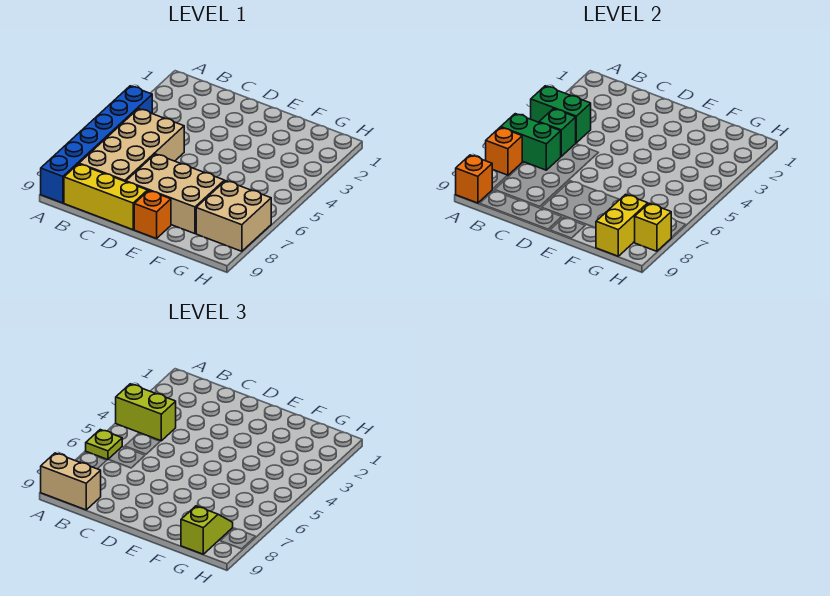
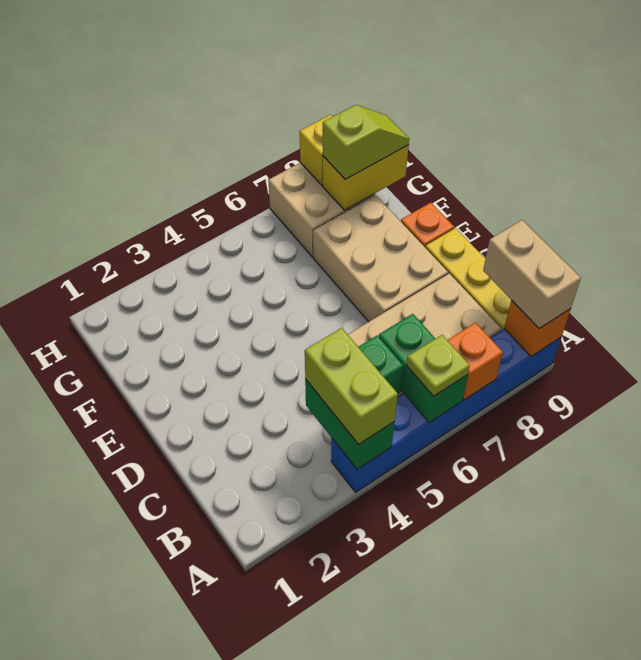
lime slope G8:G9 level 3 top 9 -> lime slope G8:G9 level 3 top 8

